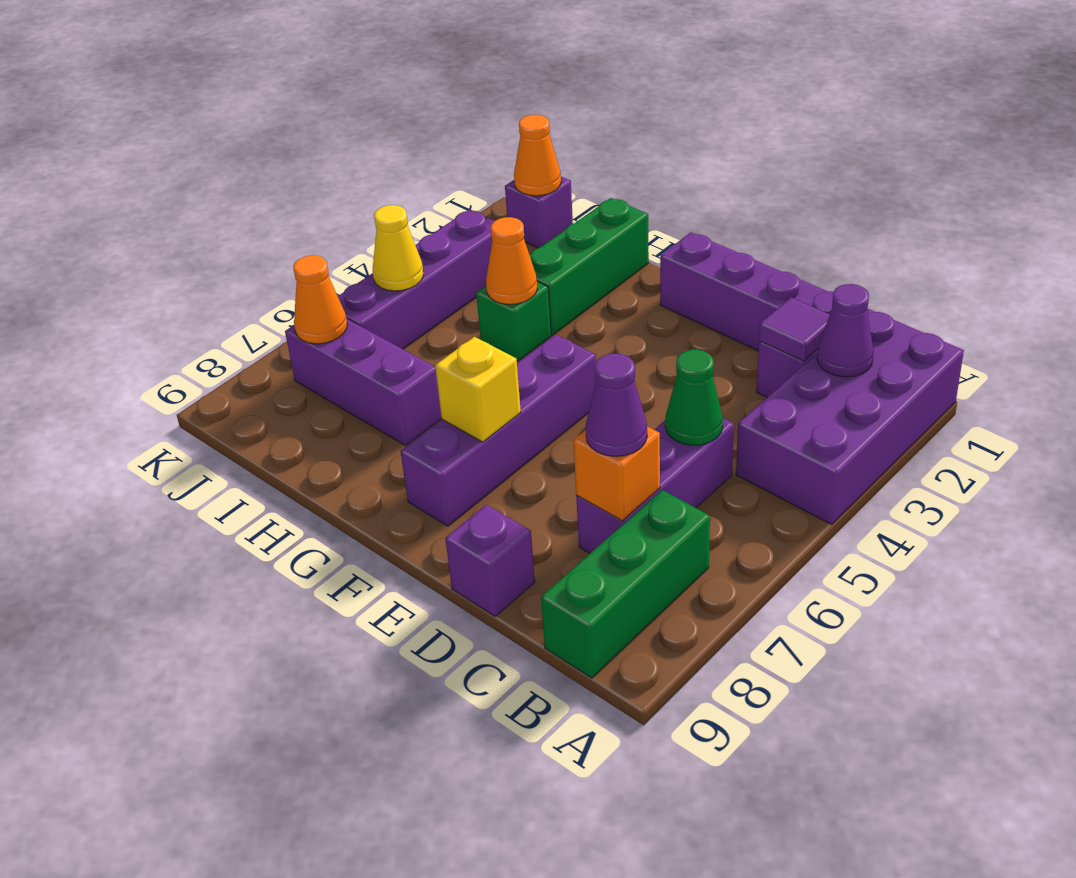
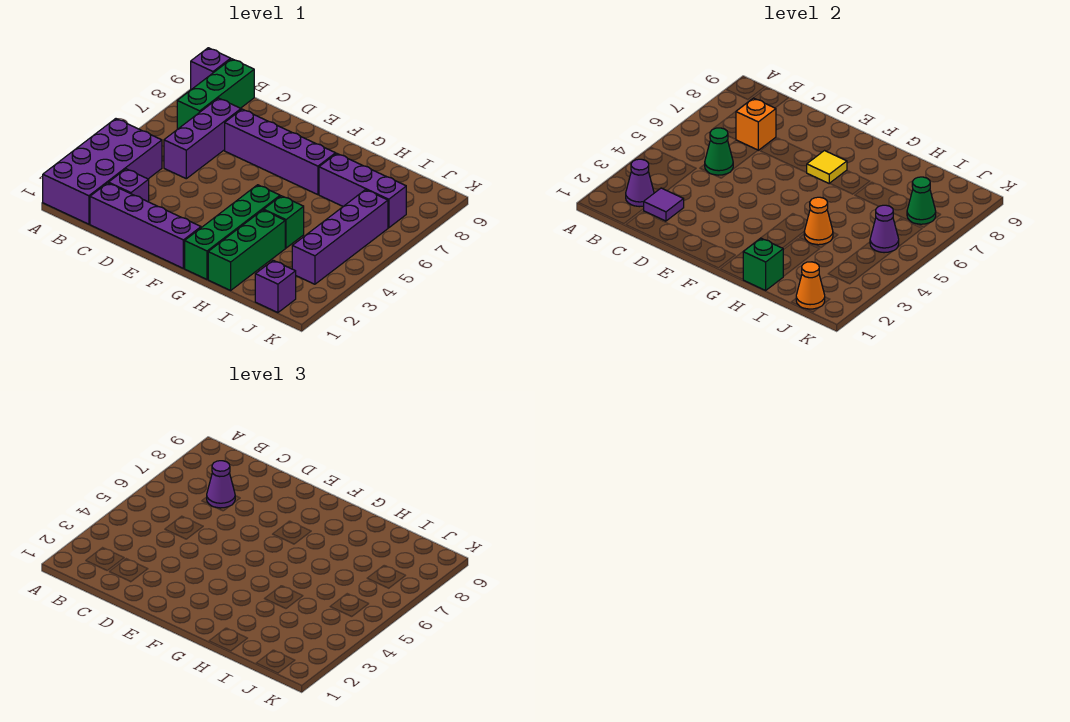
purple brick D9 level 1 -> purple brick A9 level 1
purple brick F5:F8 level 1 -> purple brick D7:G7 level 1
yellow brick F7 level 2 -> yellow tile F7 level 2
none -> green brick G1:G4 level 1
none -> green brick H1 level 2
yellow cone J5 level 2 -> purple cone J5 level 2
orange cone J7 level 2 -> green cone J7 level 2

